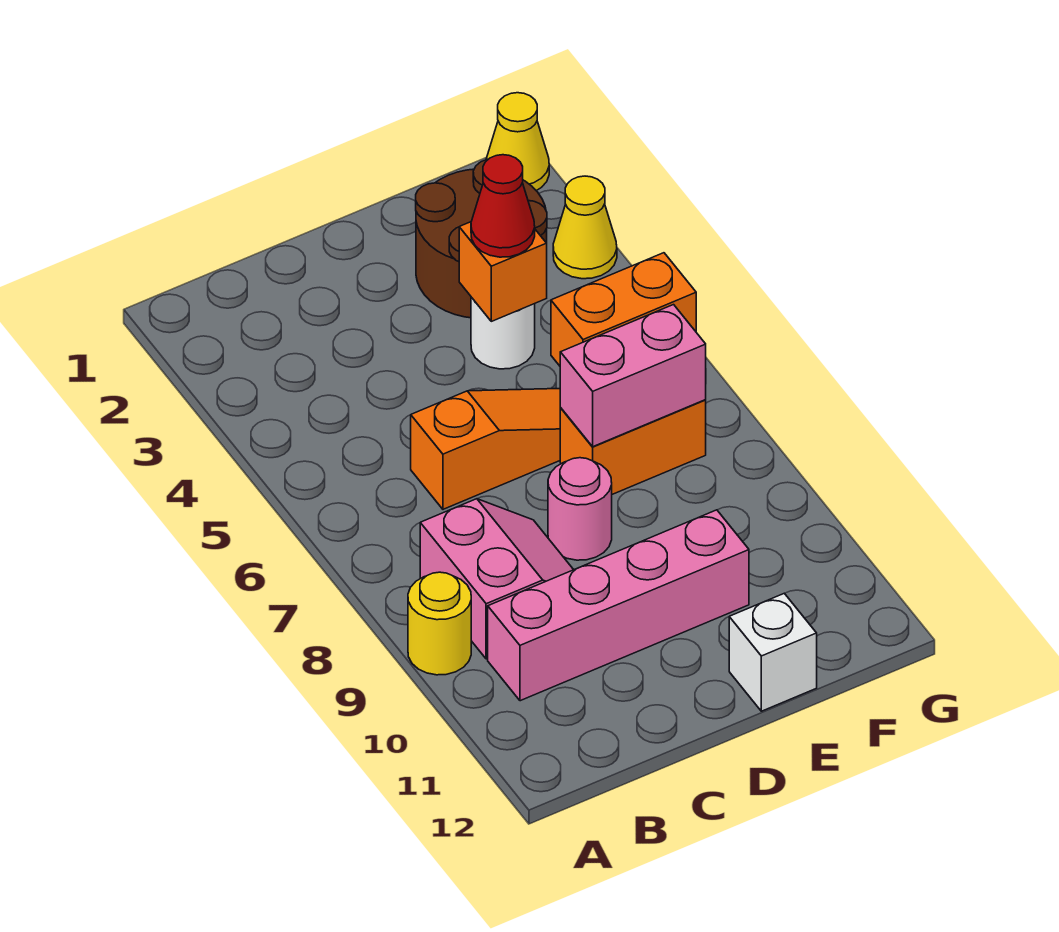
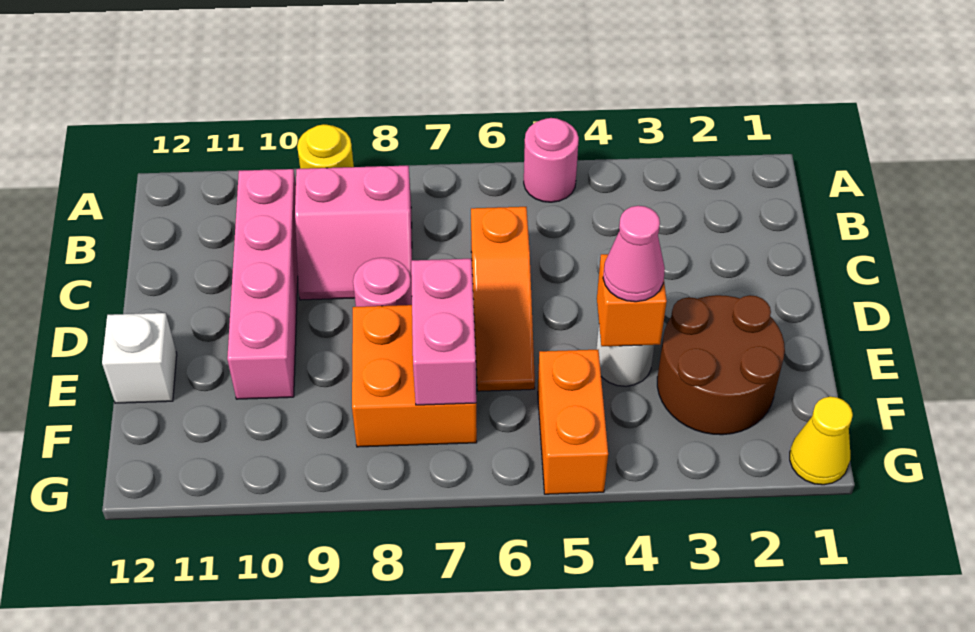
none -> pink round brick A5 level 1
red cone E4 level 3 -> pink cone E4 level 3
orange brick E7:F7 level 1 -> orange brick E7:F8 level 1
yellow cone G3 level 1 -> none

